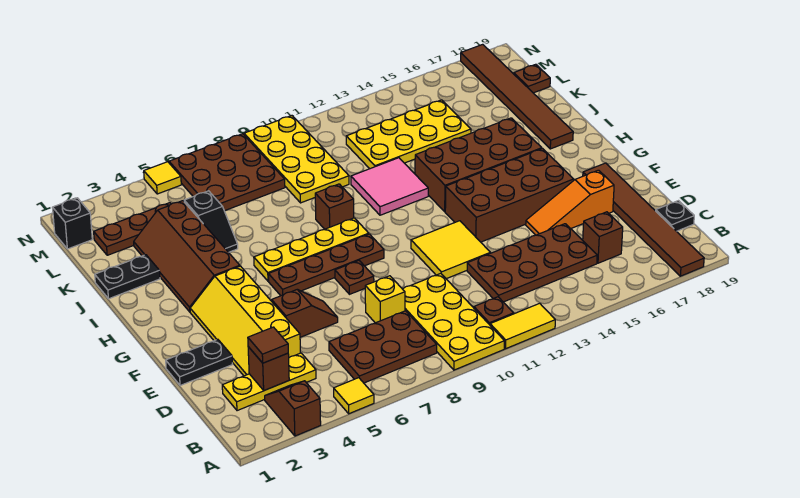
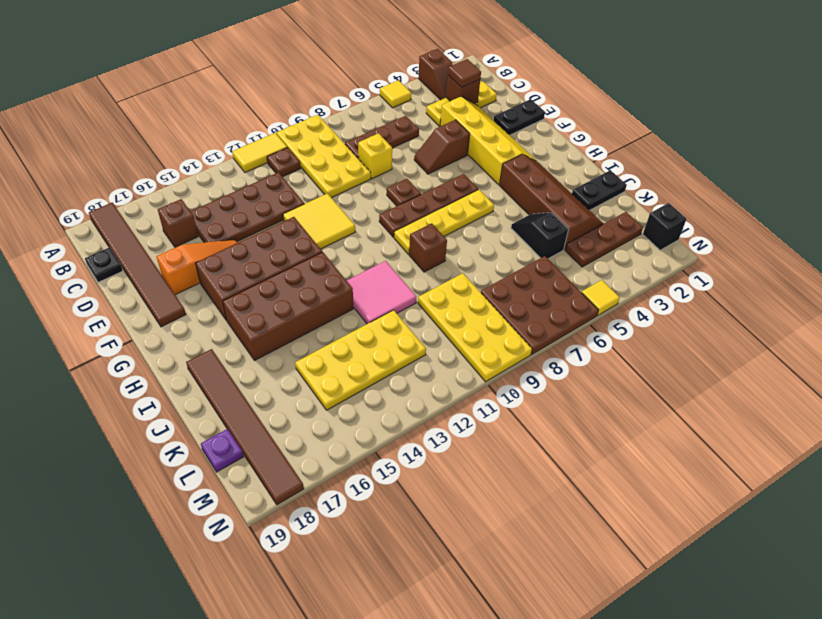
brown plate B6:C8 level 1 -> brown plate C6:C8 level 1
brown plate L19 level 1 -> purple plate L19 level 1

